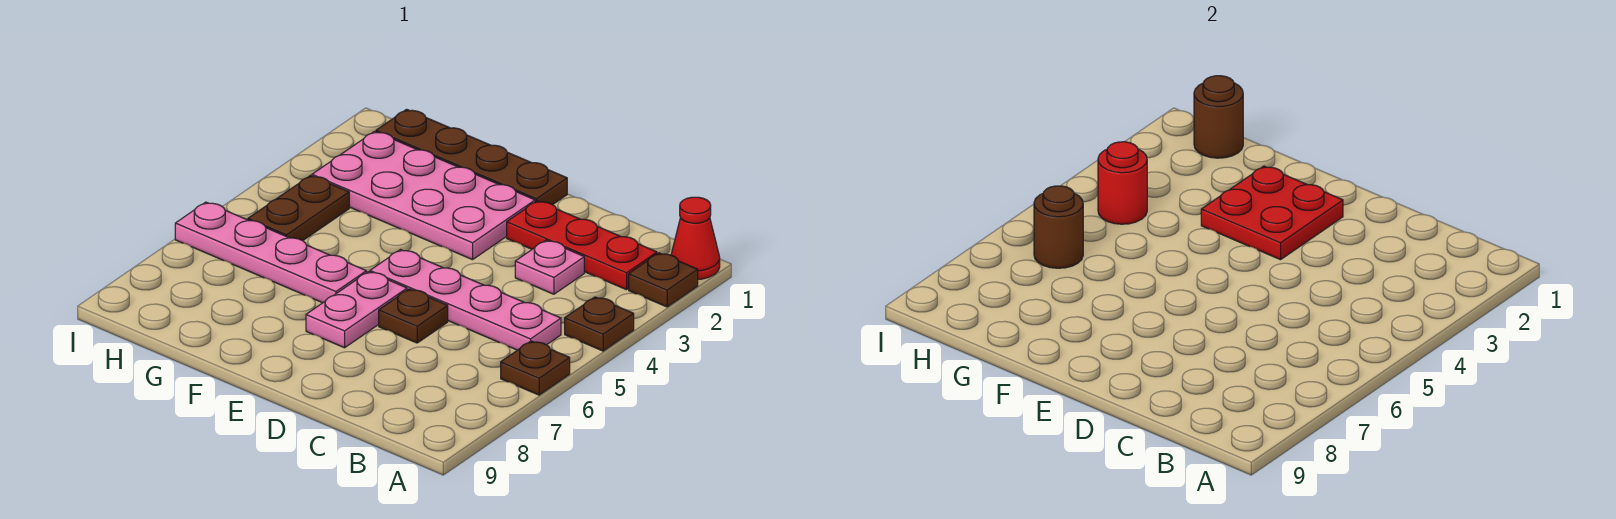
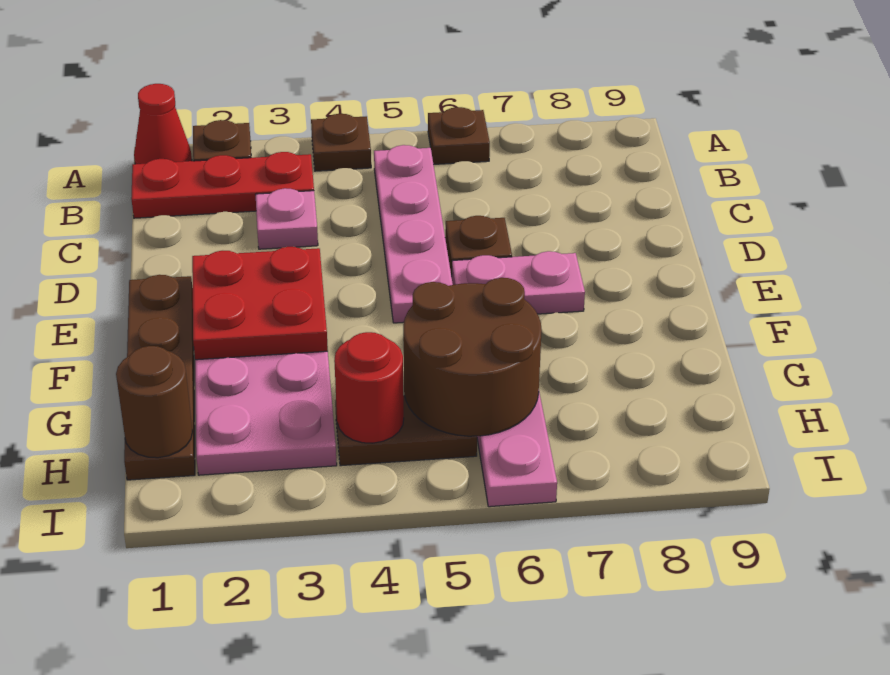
red plate B2:D2 level 1 -> red plate B1:B3 level 1
brown round brick H6 level 2 -> brown round brick G5:H6 level 2

